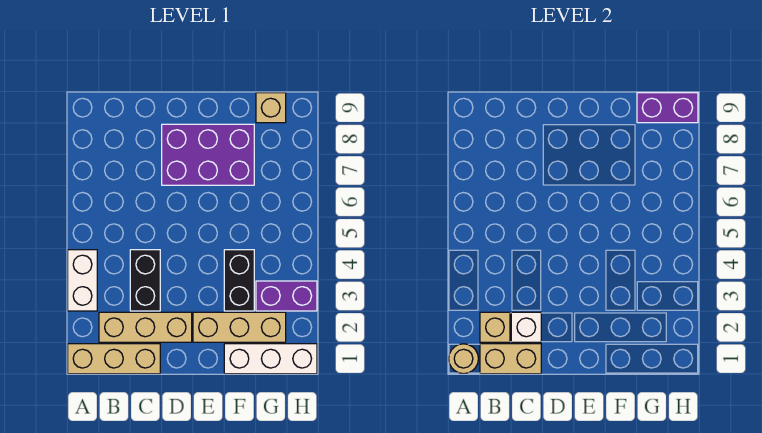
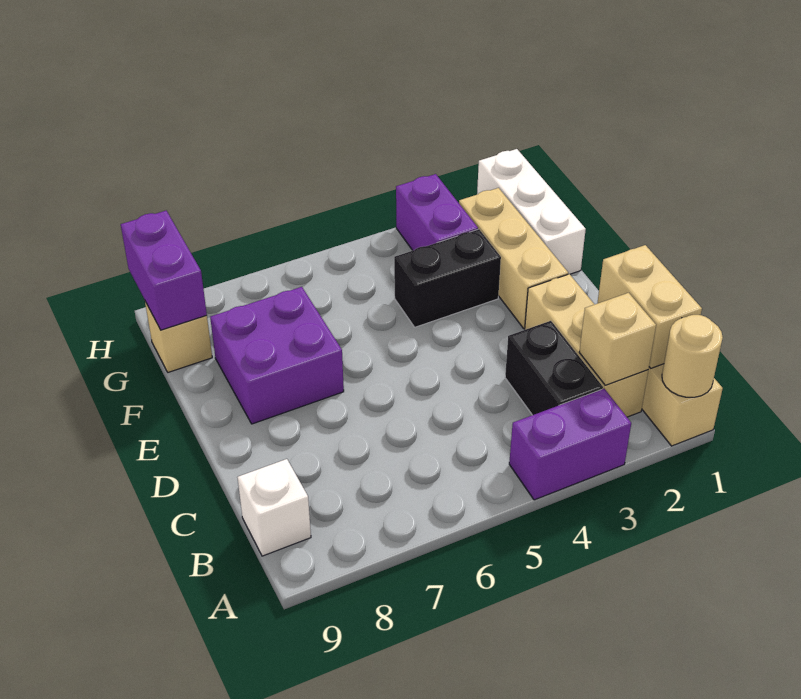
white brick A3:A4 level 1 -> purple brick A3:A4 level 1
white brick C2 level 2 -> white brick B9 level 1
black brick C3:C4 level 1 -> black brick B3:C3 level 1
purple brick D7:F8 level 1 -> purple brick E7:F8 level 1

